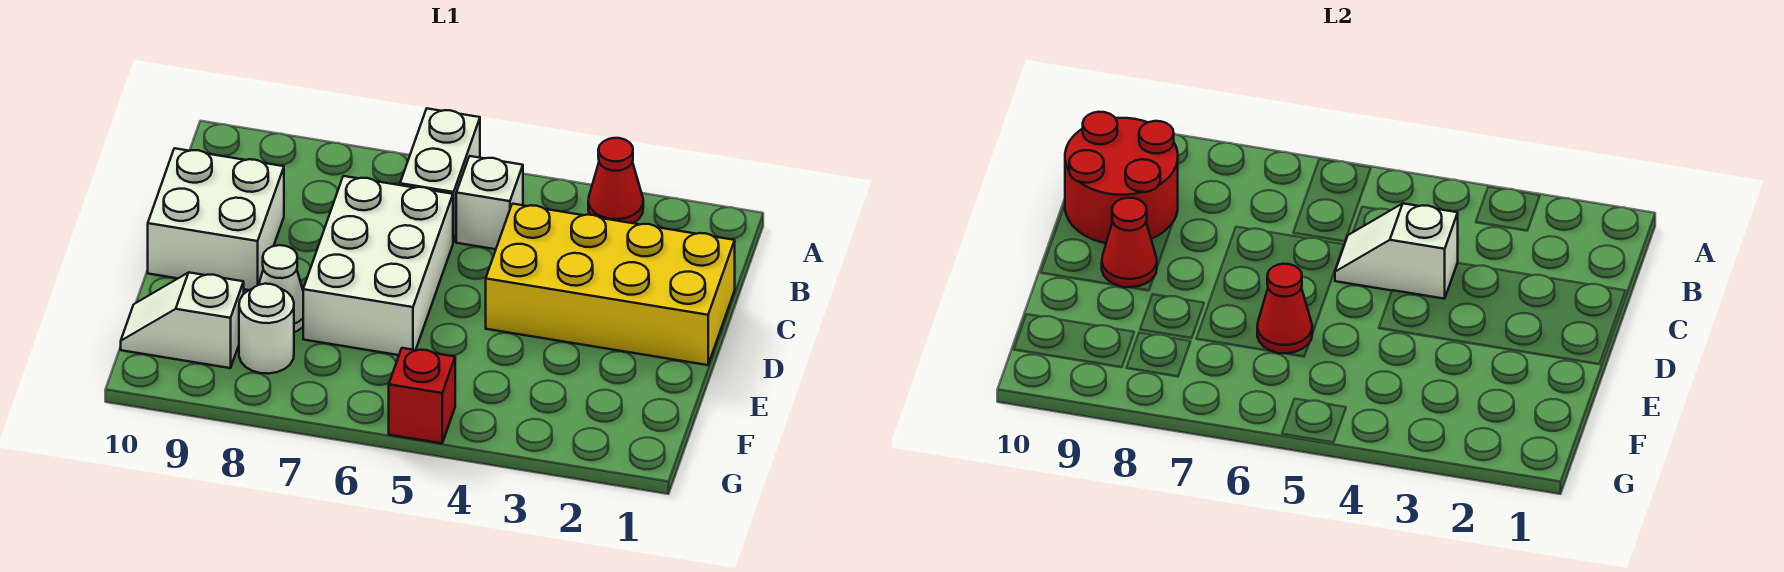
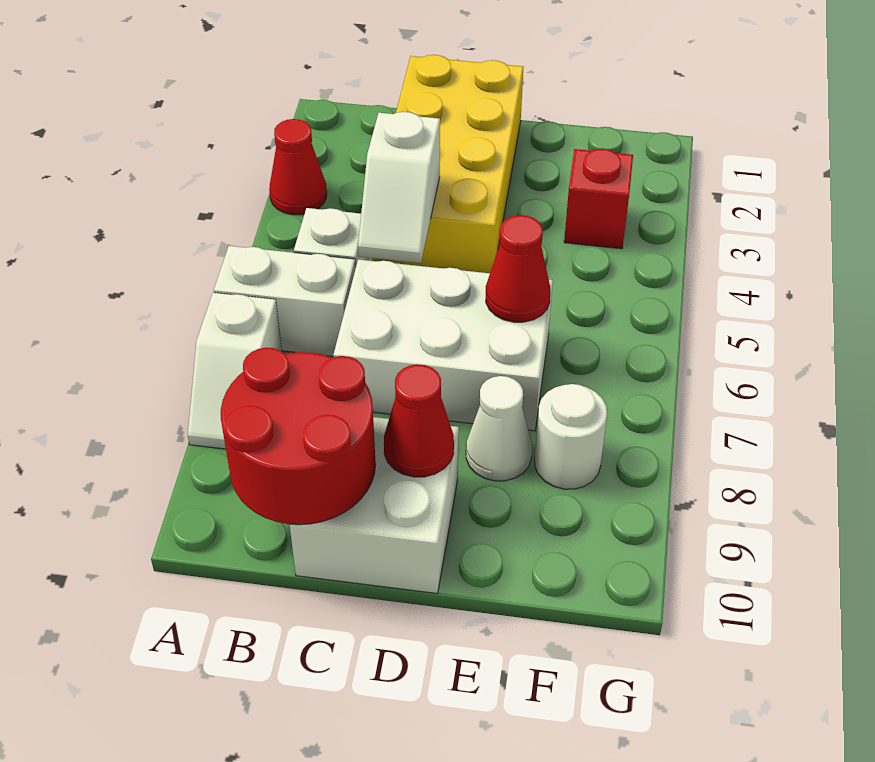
white slope F9:F10 level 1 top 9 -> white slope A7:A8 level 1 top 7
red brick G5 level 1 -> red brick F3 level 1

